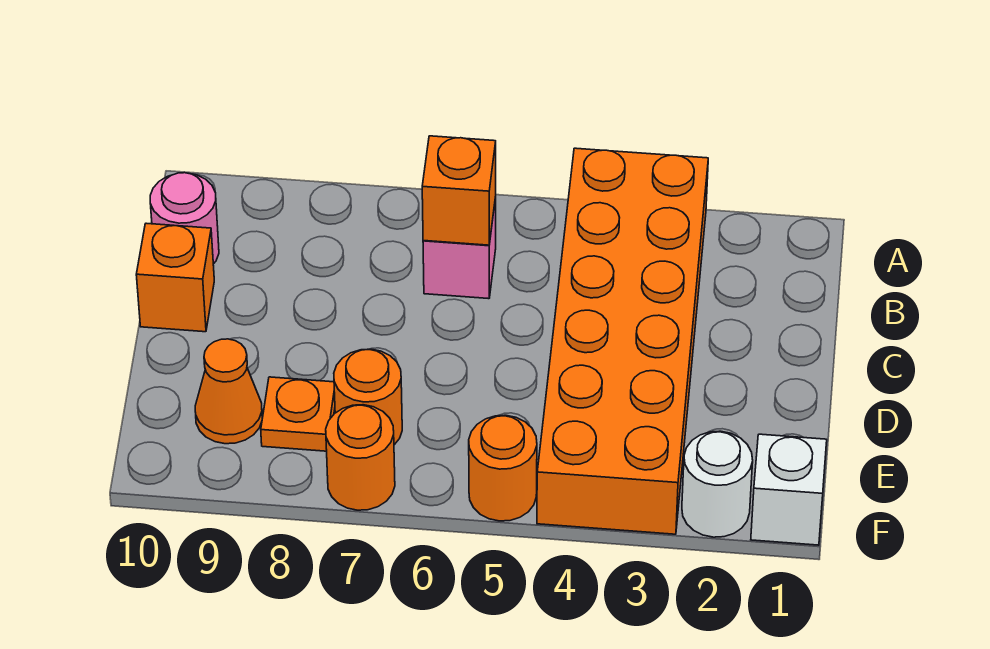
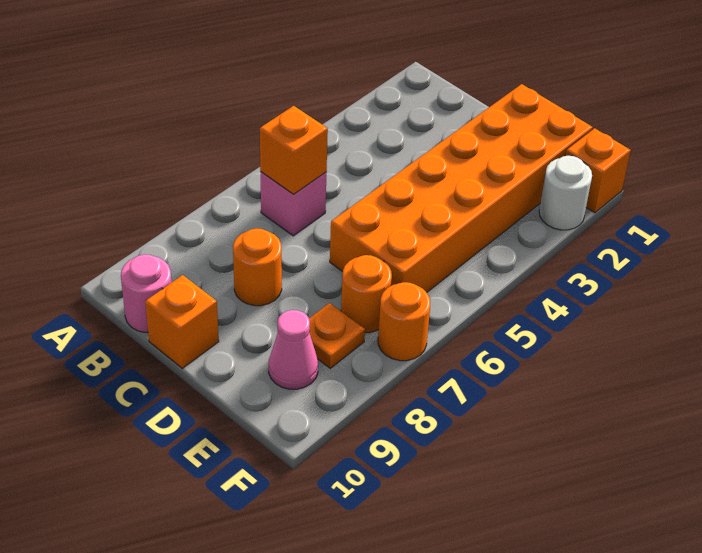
orange brick A3:F4 level 1 -> orange brick D1:E6 level 1
orange cone E9 level 1 -> pink cone E9 level 1
white brick F1 level 1 -> orange brick F1 level 1
orange round brick F5 level 1 -> orange round brick C8 level 1

